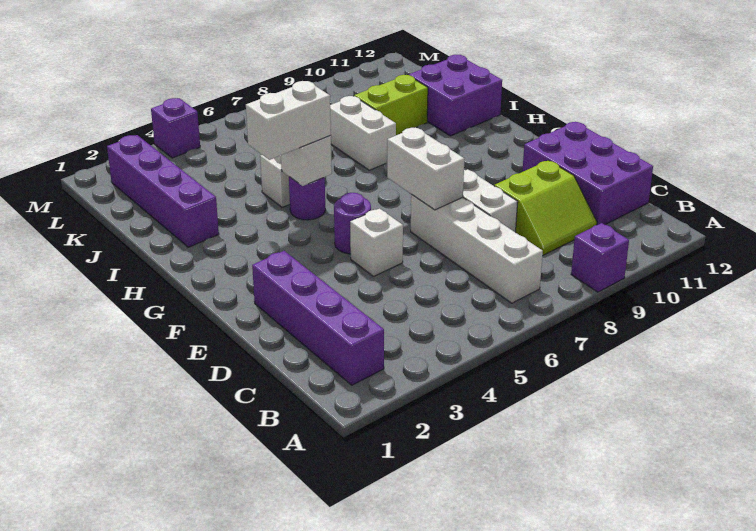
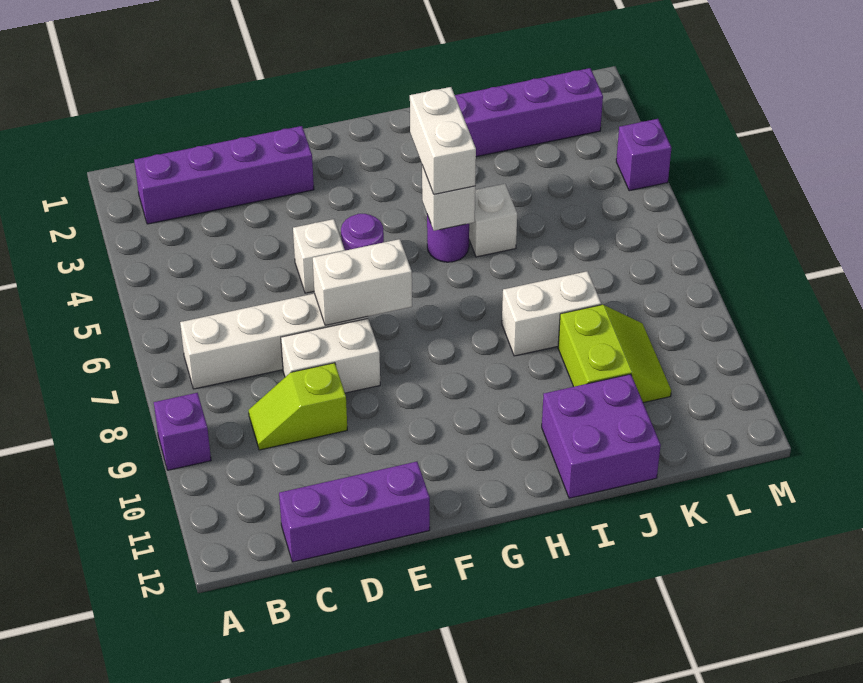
lime slope C9:D10 level 1 top D -> lime slope C9:D9 level 1 top D
purple brick C11:E12 level 1 -> purple brick C12:E12 level 1

